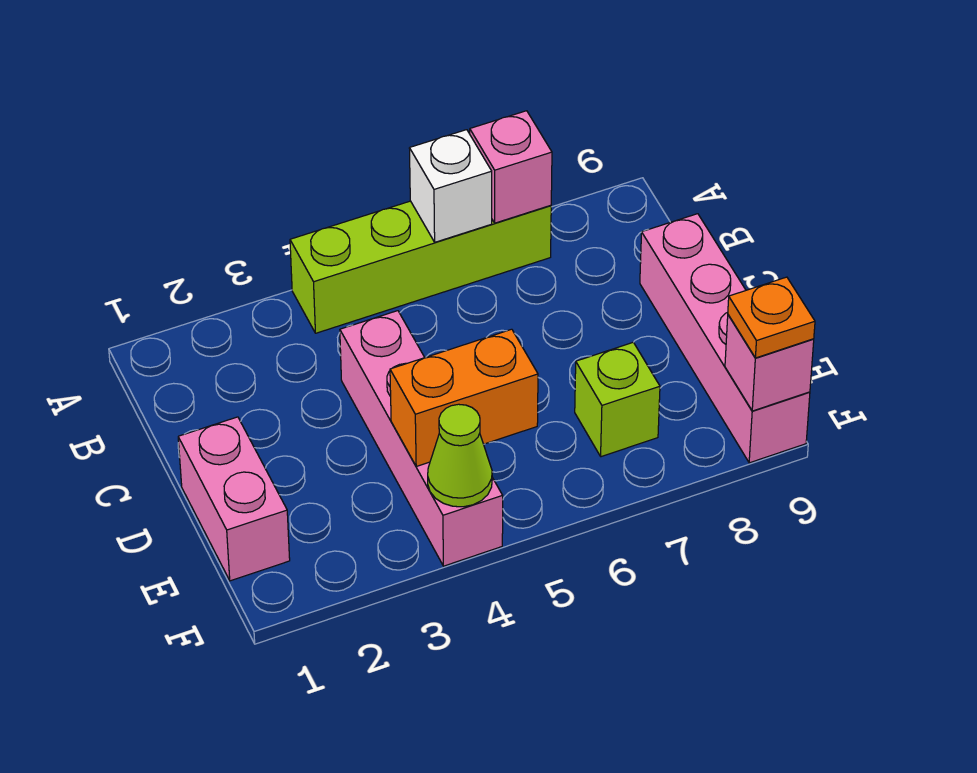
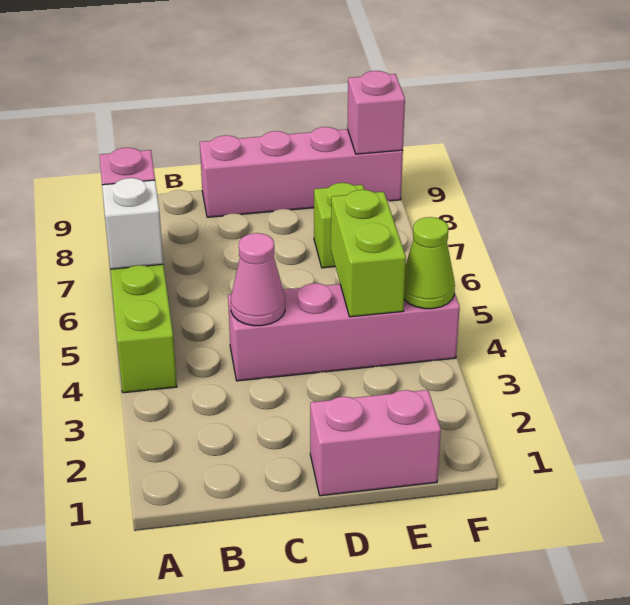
none -> pink cone C4 level 2
orange brick E4:E5 level 2 -> lime brick E4:E5 level 2
orange plate F9 level 3 -> none

